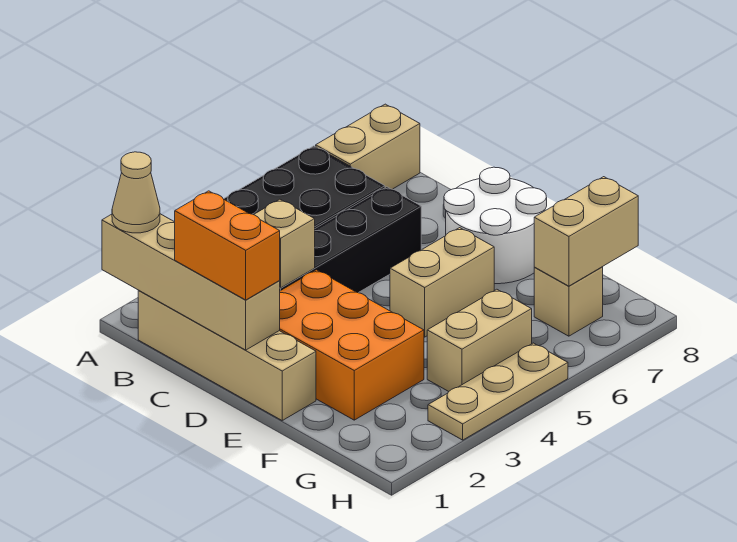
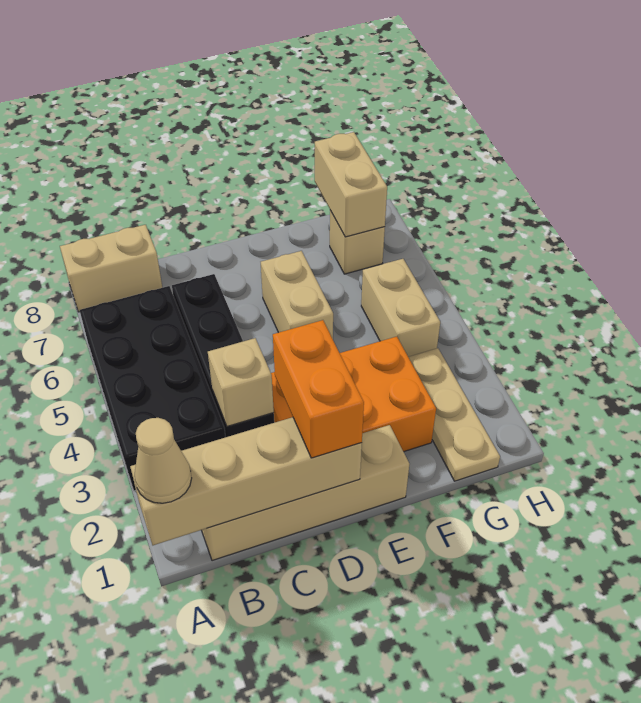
tan brick A7:A8 level 1 -> tan brick A8:B8 level 1
orange brick C1:D1 level 3 -> orange brick D1:D2 level 3
white round brick D7:E8 level 1 -> none
tan plate H3:H5 level 1 -> tan plate G1:G3 level 1

